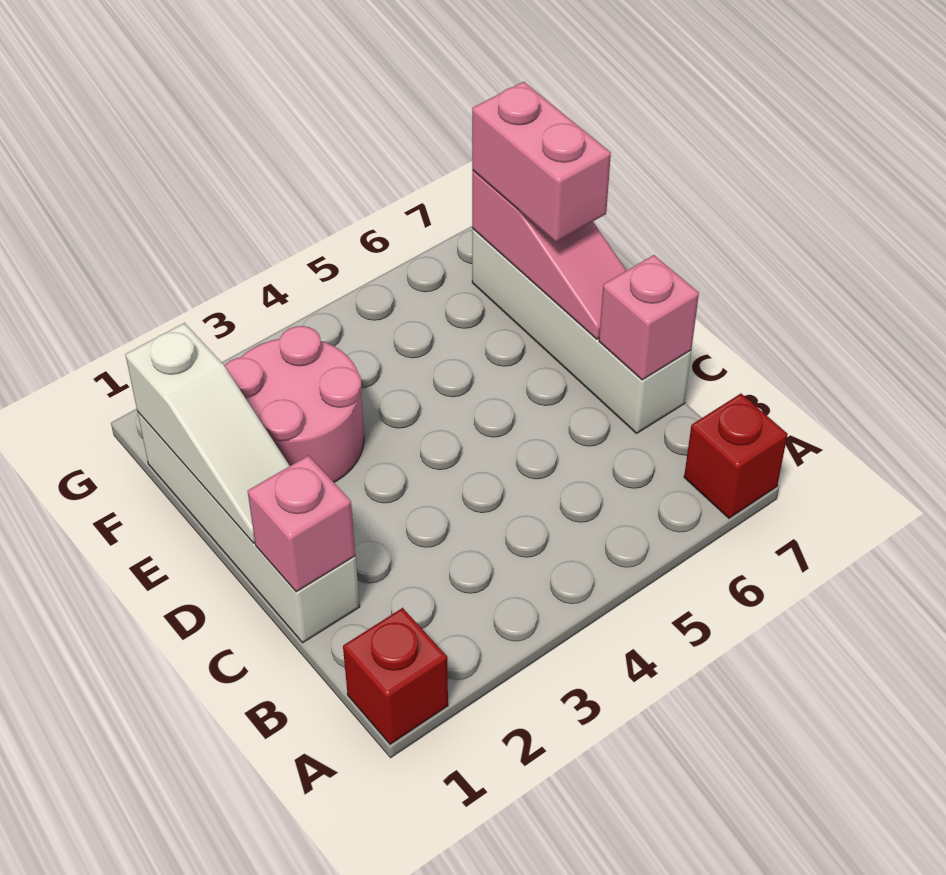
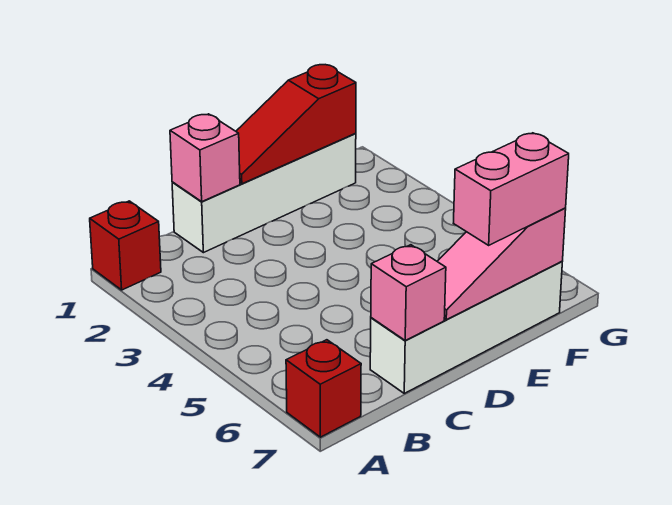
white slope D1:F1 level 2 top F -> red slope D1:F1 level 2 top F
pink round brick E2:F3 level 1 -> none

